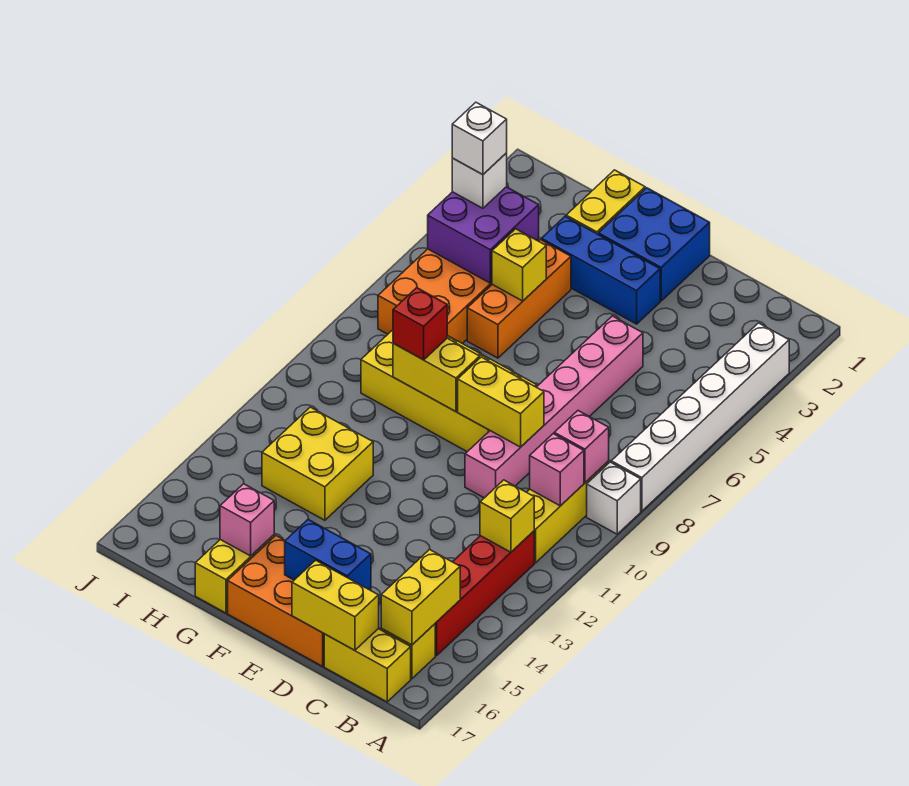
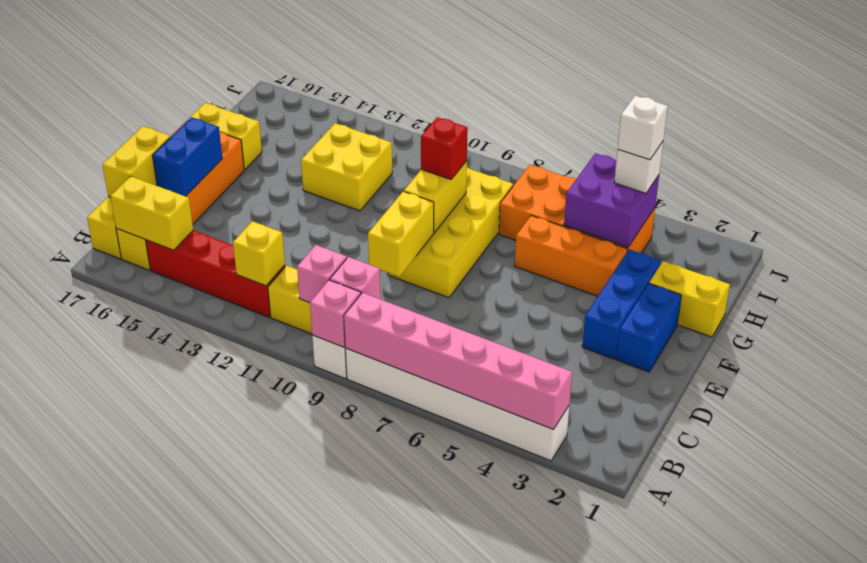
pink brick D5:D10 level 1 -> pink brick A3:A8 level 2
blue brick E1:F2 level 1 -> blue brick E2:F2 level 1
yellow brick G5 level 2 -> none
pink brick G16 level 2 -> pink brick A9 level 2

